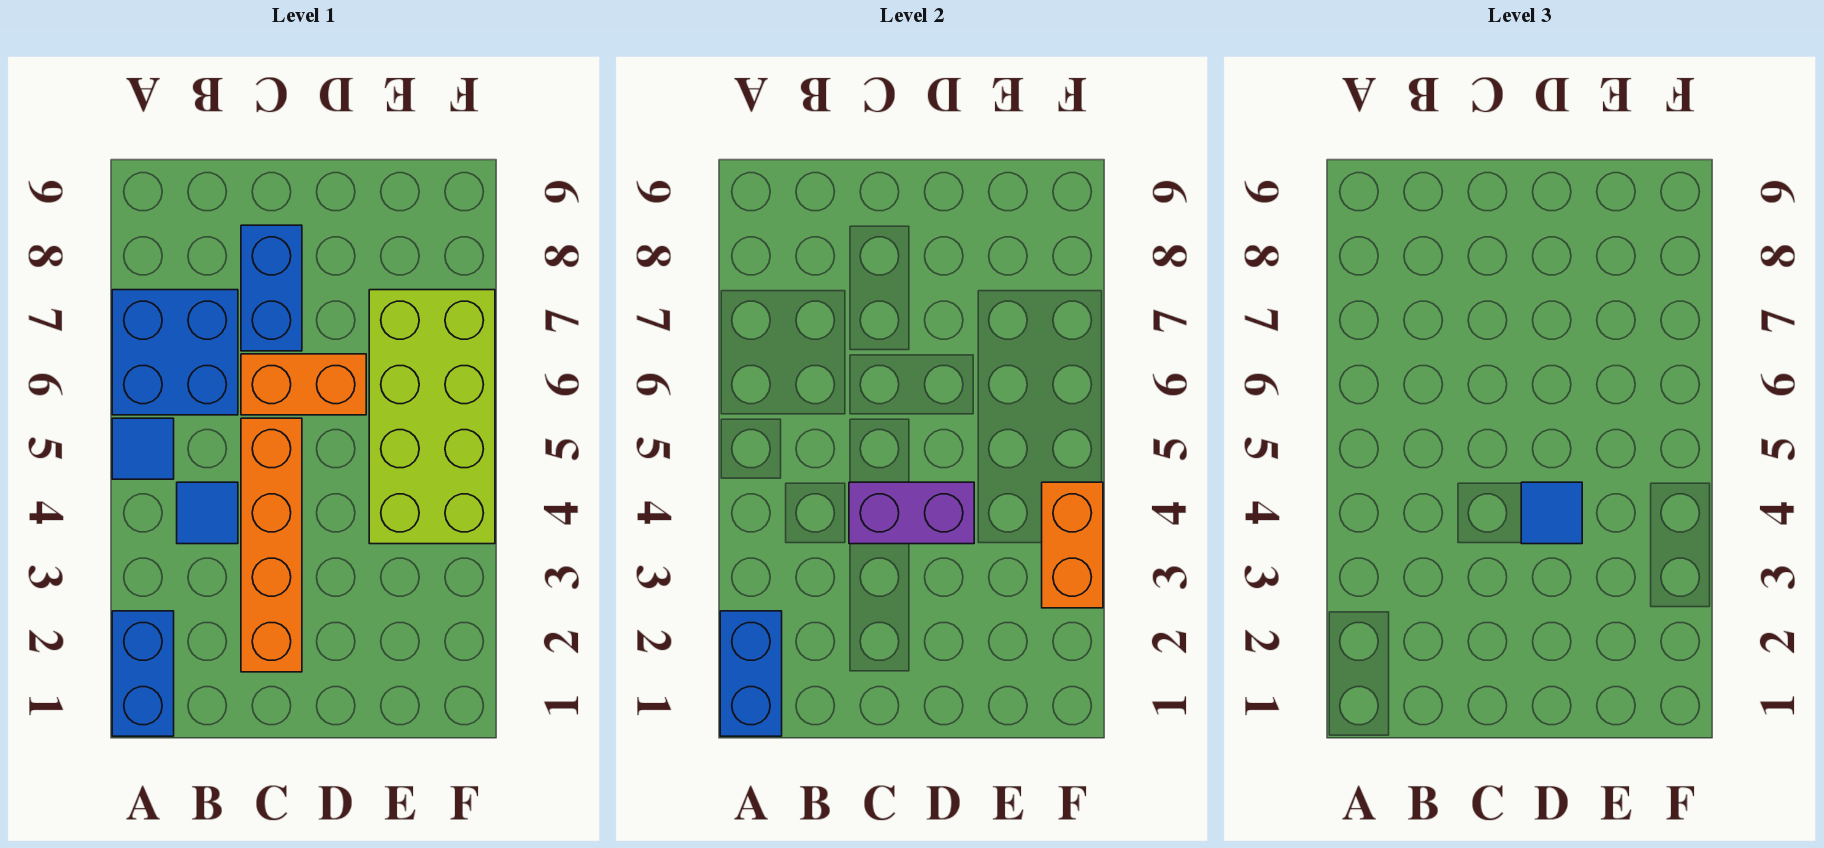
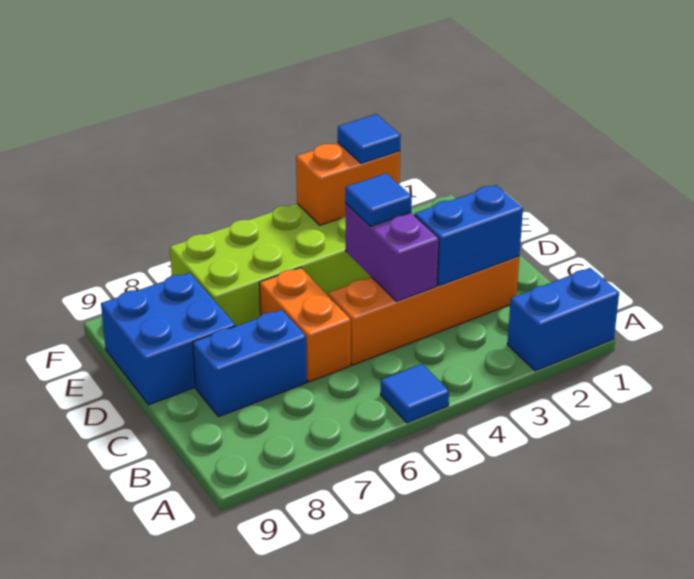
blue brick A1:A2 level 2 -> blue brick C2:C3 level 2
blue brick A6:B7 level 1 -> blue brick D8:E9 level 1
blue tile B4 level 1 -> blue tile F3 level 3

